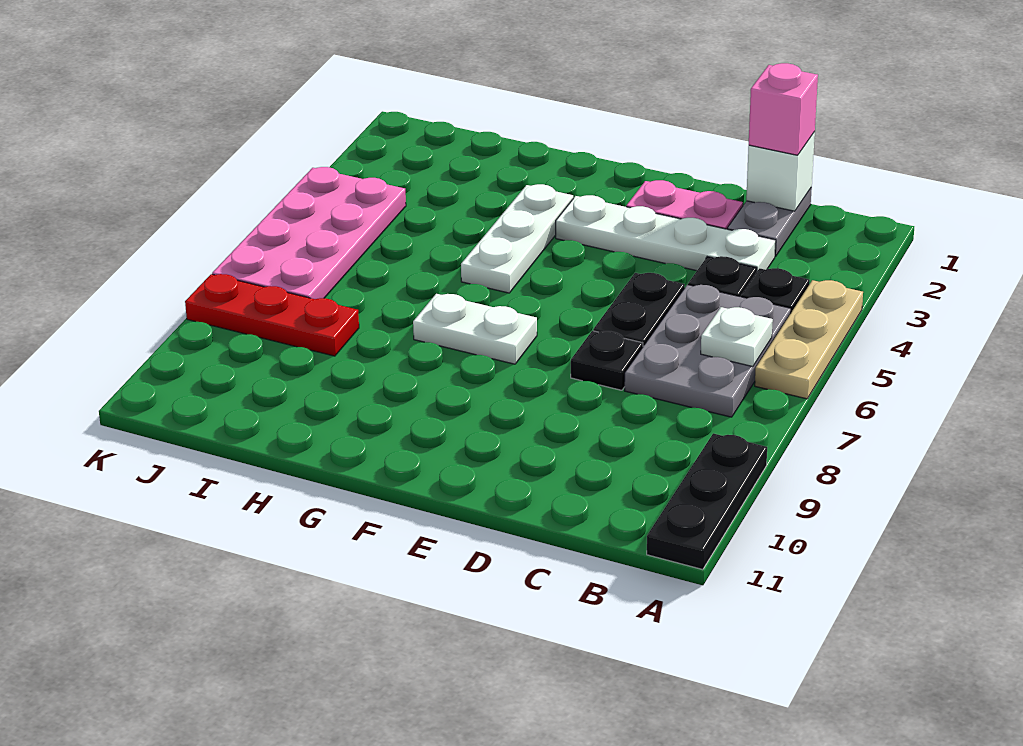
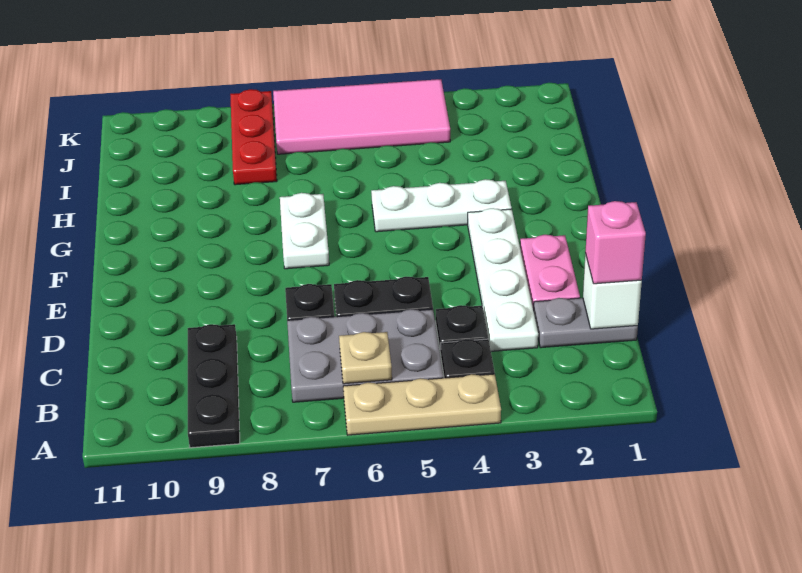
black plate A9:A11 level 1 -> black plate A9:C9 level 1
white plate B6 level 2 -> tan plate B6 level 2
pink plate J4:K7 level 1 -> pink tile J4:K7 level 1

